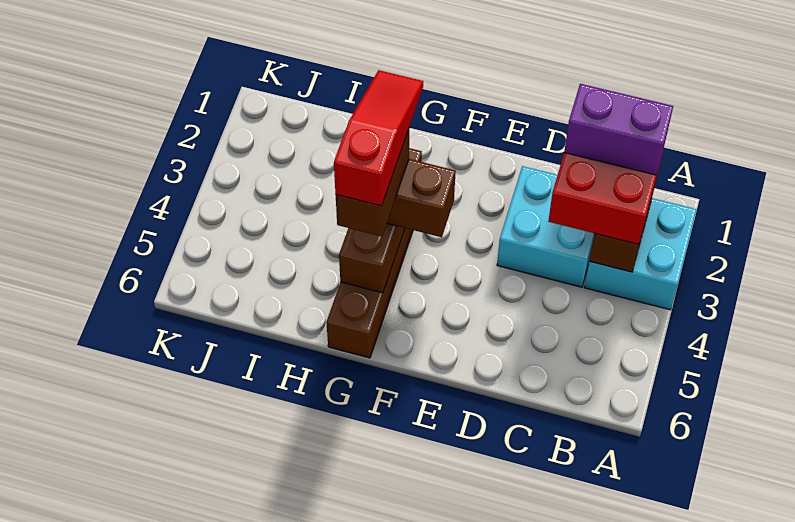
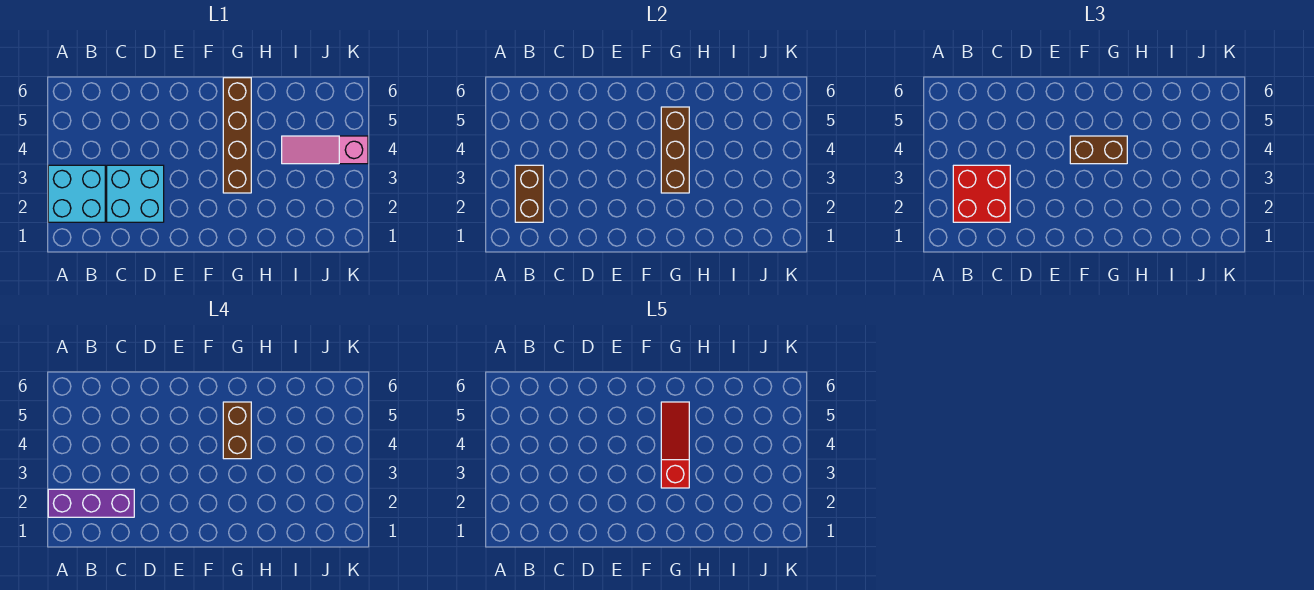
purple brick B2:C2 level 4 -> purple brick A2:C2 level 4
red slope G3:G5 level 5 top 5 -> red slope G3:G5 level 5 top 3
none -> pink slope I4:K4 level 1 top K

